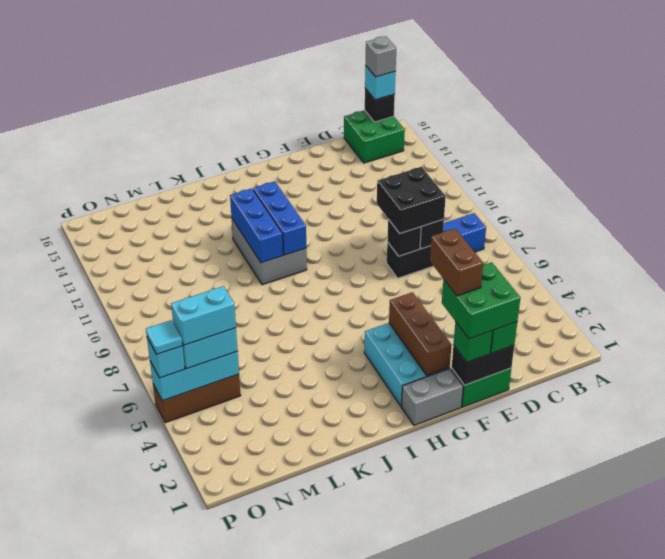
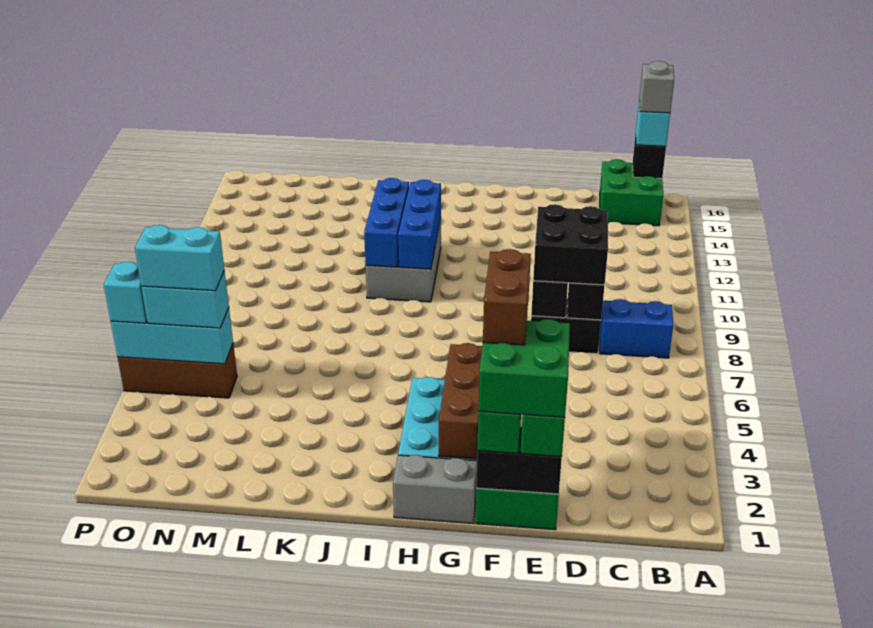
cyan tile P5 level 4 -> none

